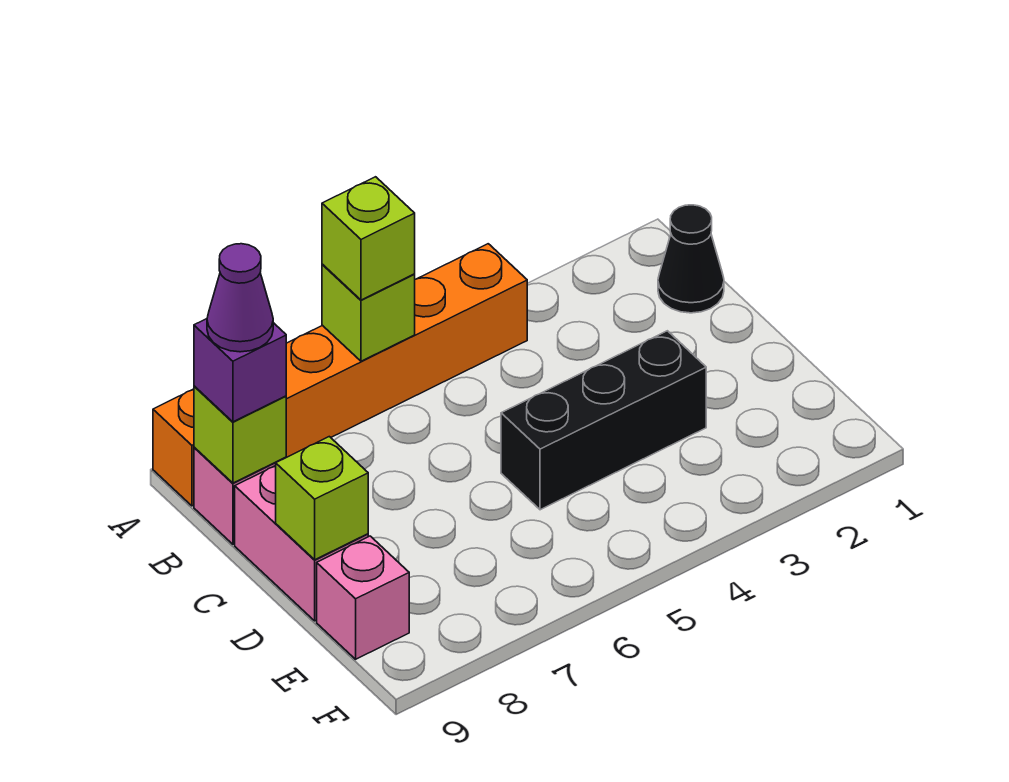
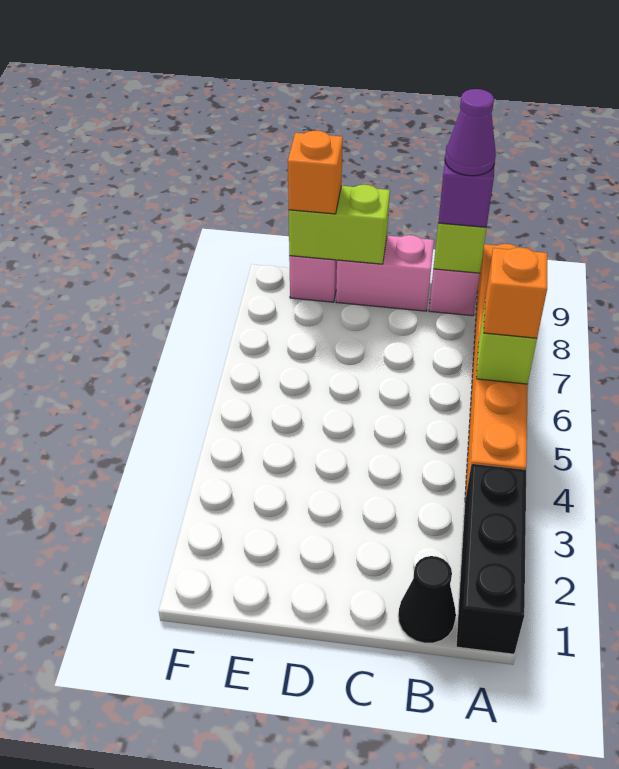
lime brick A6 level 3 -> orange brick A6 level 3
black brick D3:D5 level 1 -> black brick A1:A3 level 1
lime brick D9 level 2 -> lime brick D9:E9 level 2
none -> orange brick E9 level 3

